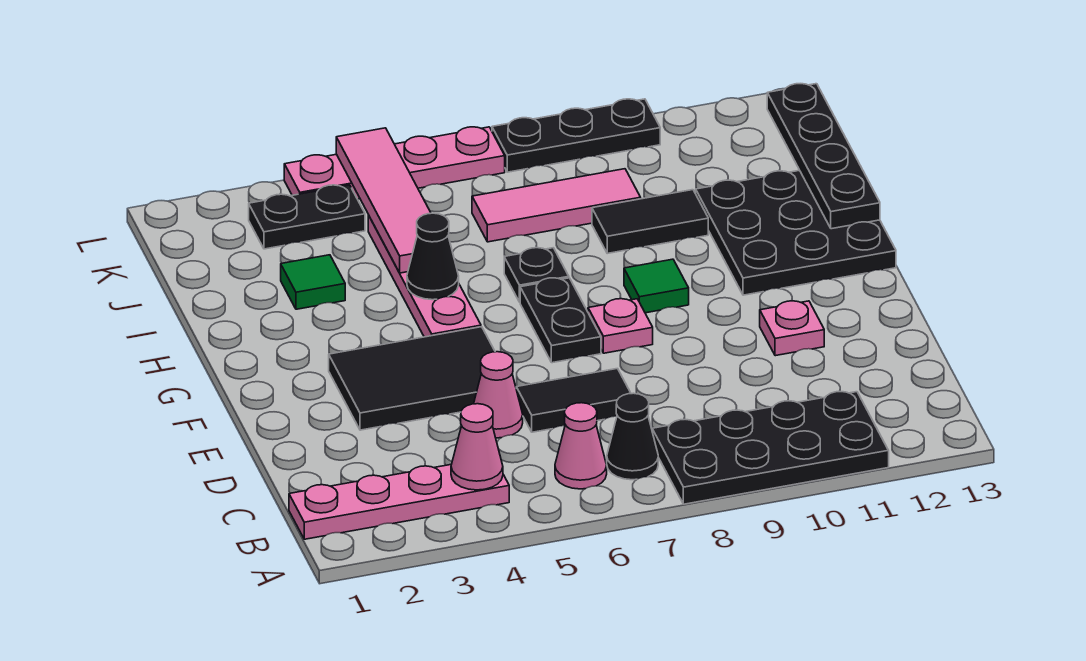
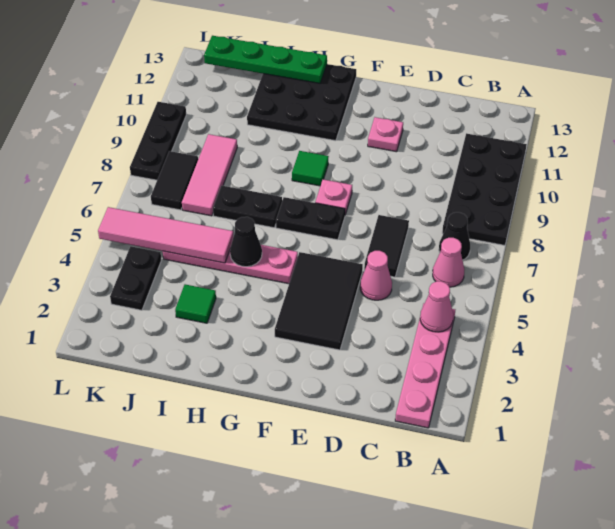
black plate H7 level 1 -> black plate H7:I7 level 1
black plate H13:K13 level 2 -> green plate H13:K13 level 2
black tile I9:I10 level 1 -> black tile K7:K8 level 1
pink plate L4:L7 level 1 -> none

